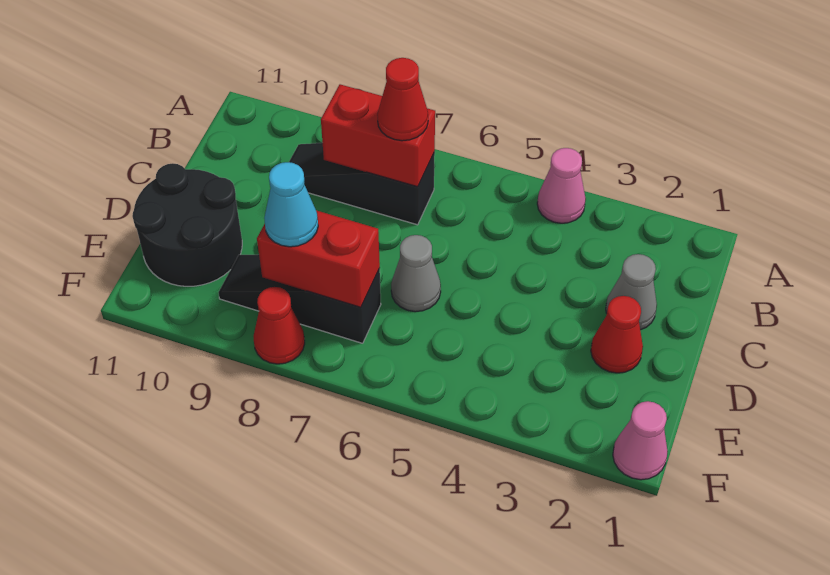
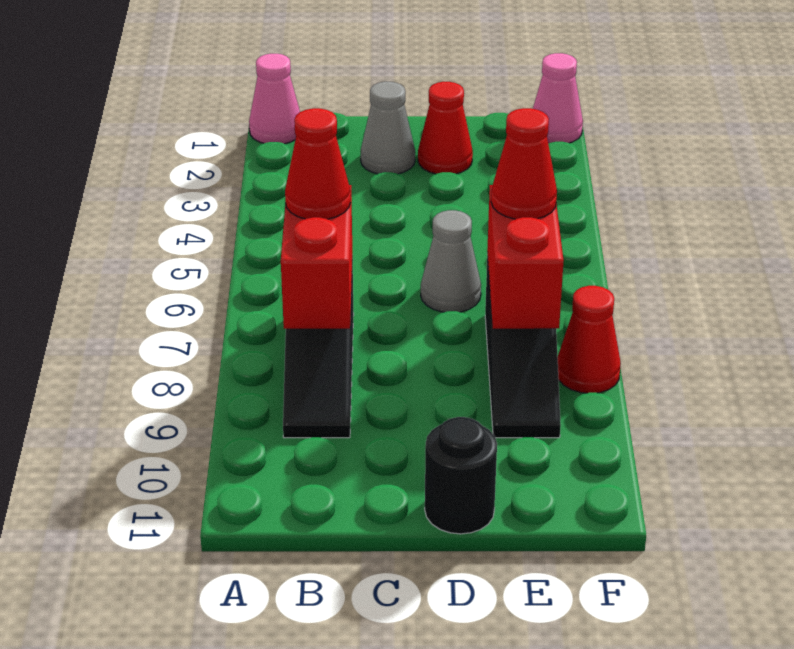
pink cone A4 level 1 -> pink cone A1 level 1
black round brick D10:E11 level 1 -> black round brick D11 level 1
none -> red cone E7 level 3
cyan cone E8 level 3 -> none

